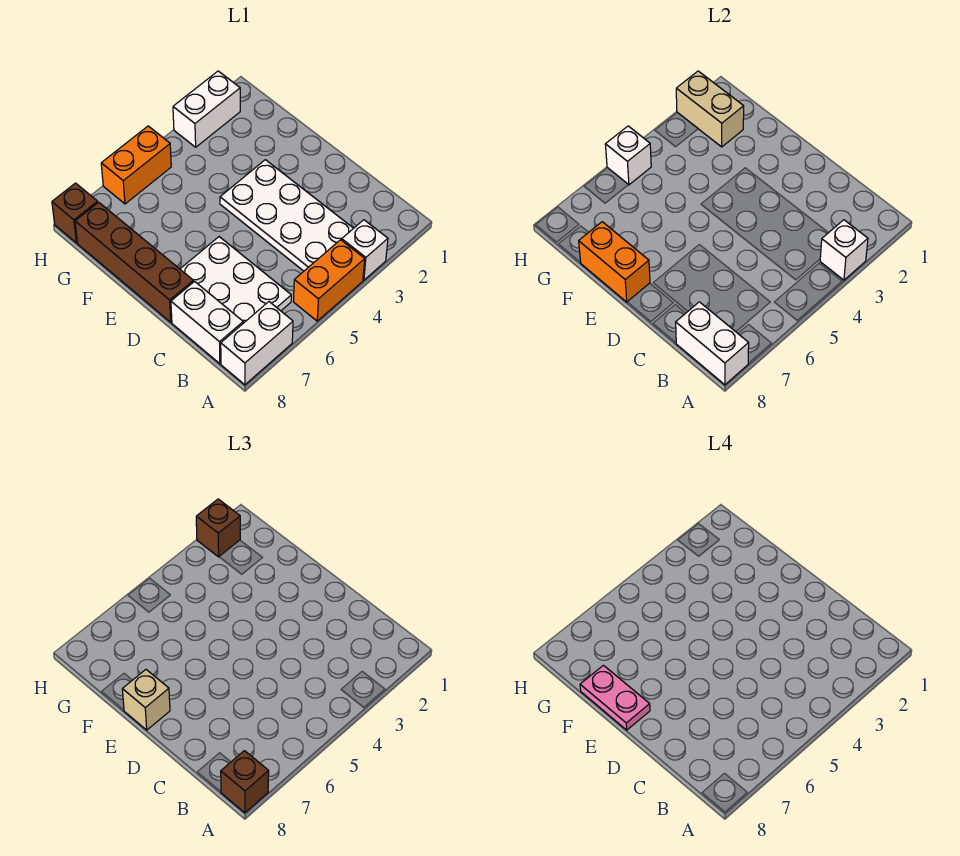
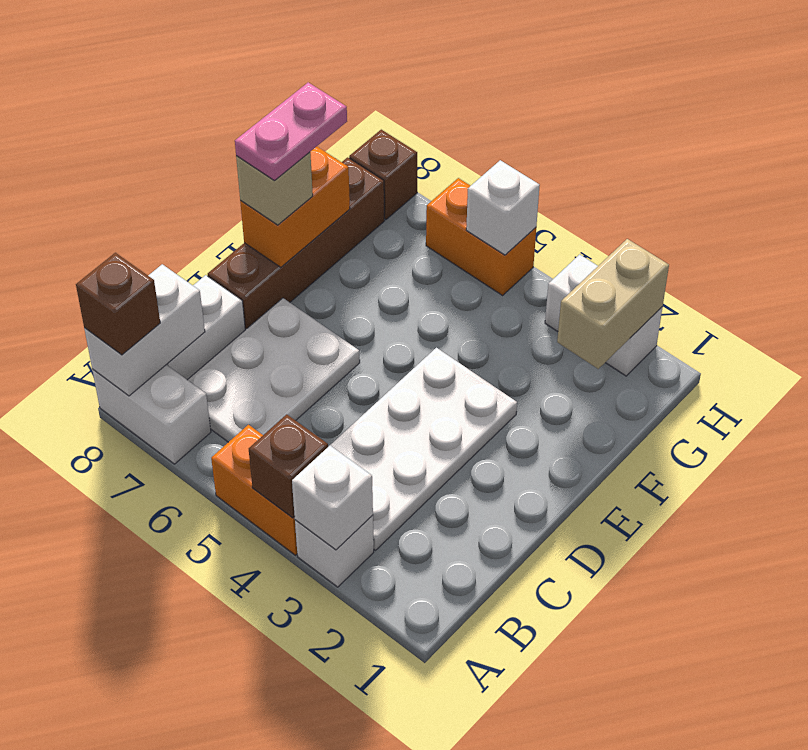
brown brick H2 level 3 -> brown brick A4 level 2

